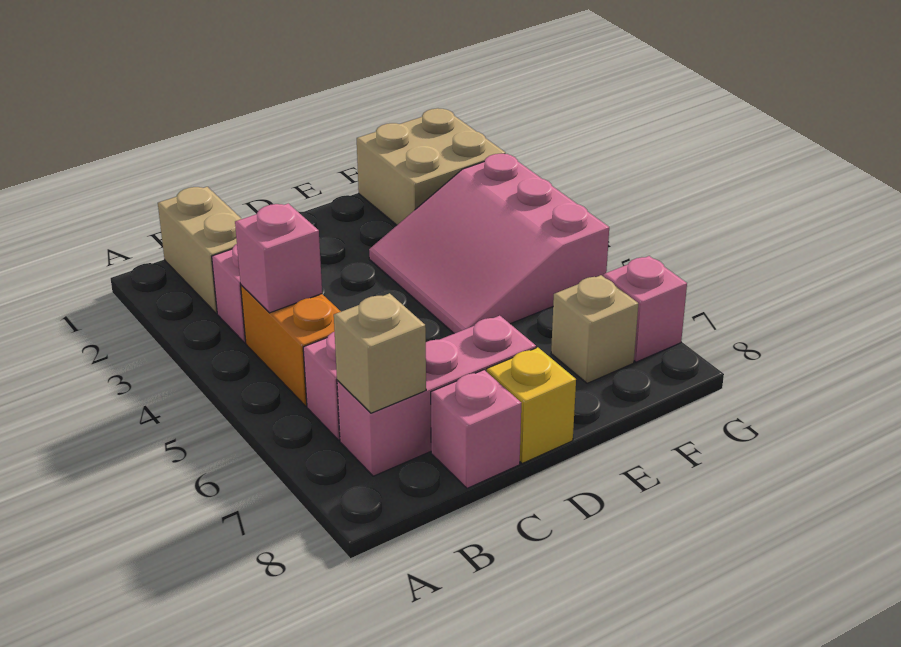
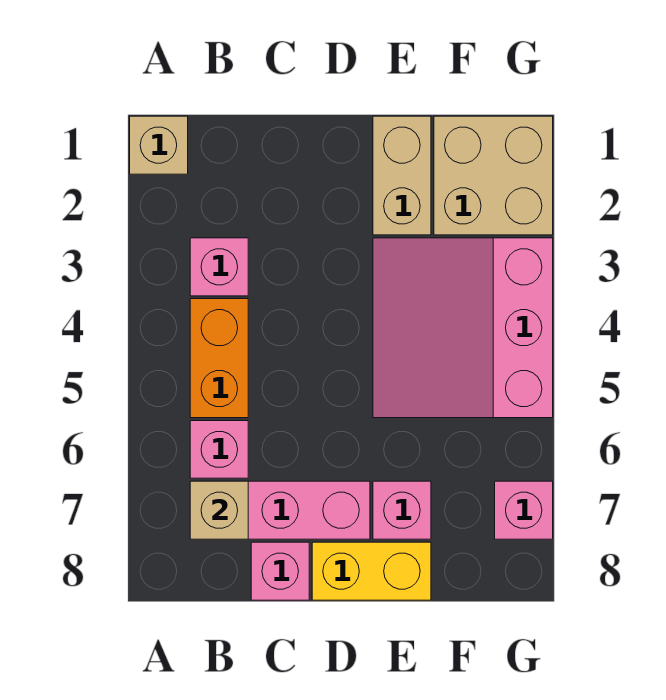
tan brick B1:B2 level 1 -> tan brick E1:E2 level 1
pink brick B4 level 2 -> pink brick E7 level 1
yellow brick D8 level 1 -> yellow brick D8:E8 level 1
tan brick F7 level 1 -> tan brick A1 level 1

